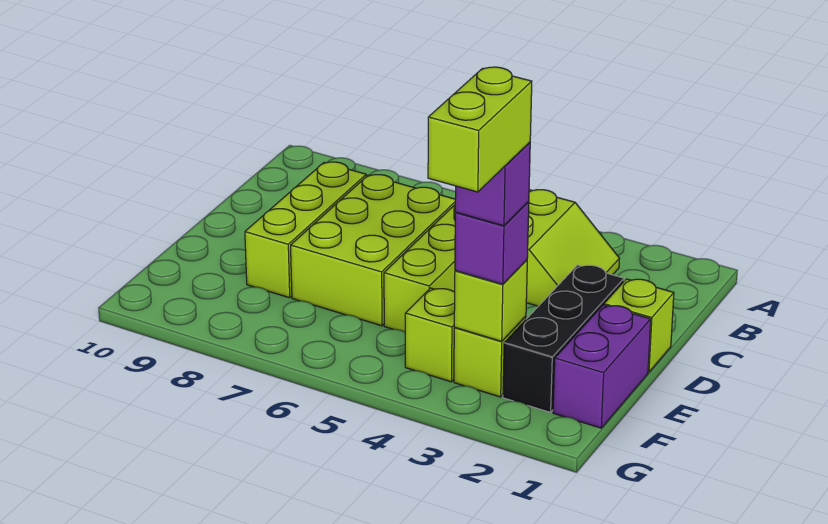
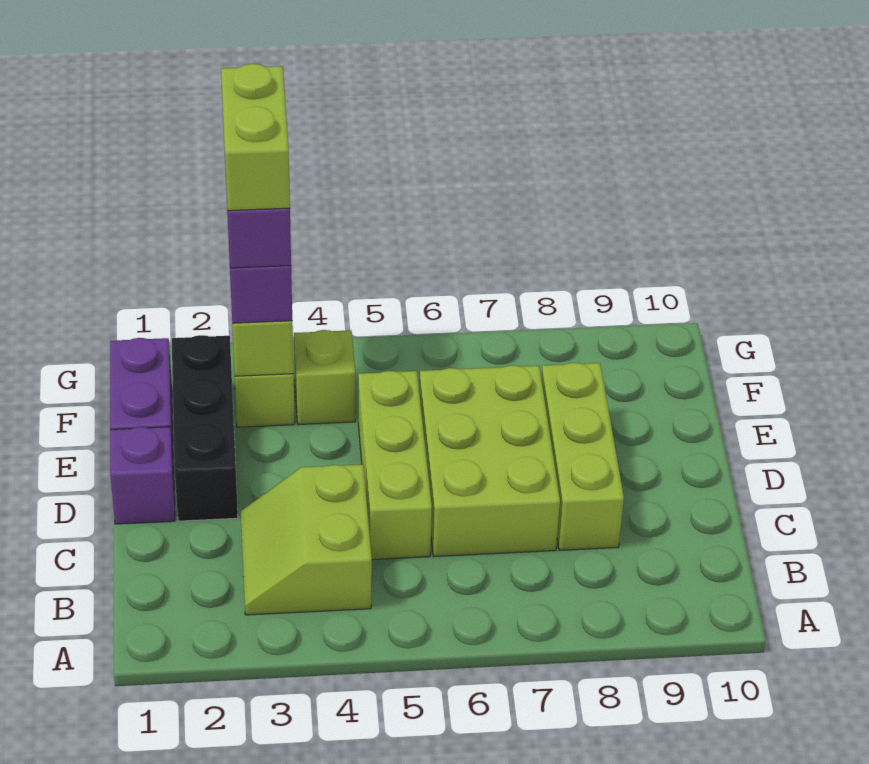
lime brick D1 level 1 -> purple brick D1 level 1

